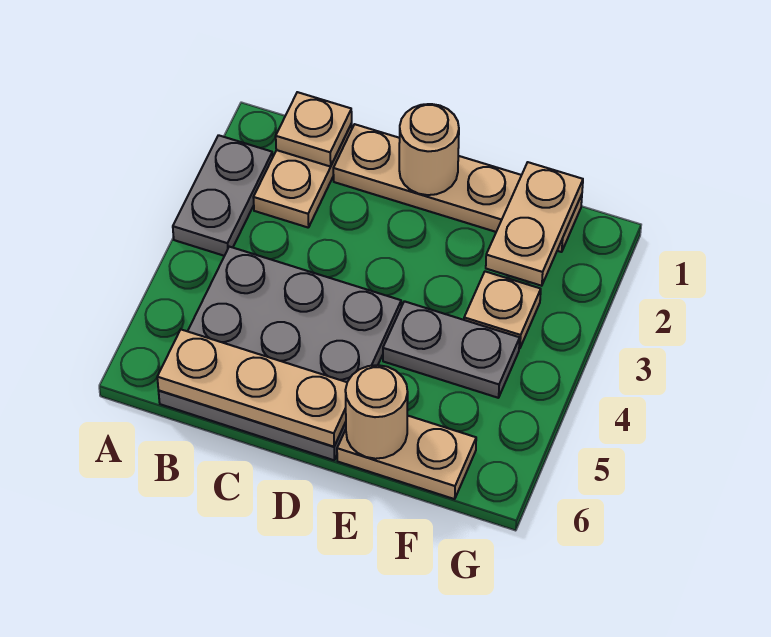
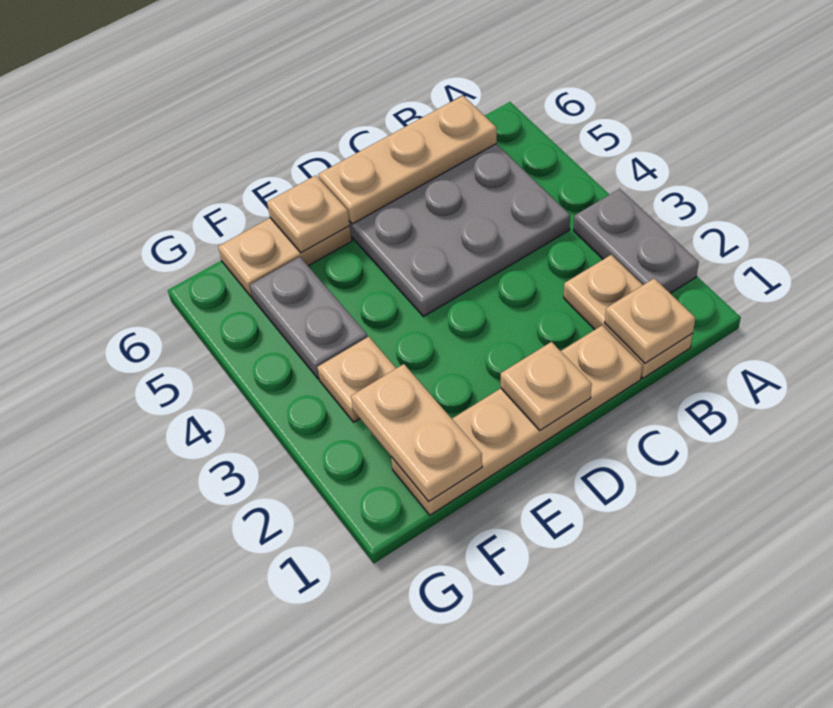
tan round brick D1 level 2 -> tan plate D1 level 2
grey plate E4:F4 level 1 -> grey plate F4:F5 level 1
tan round brick E6 level 2 -> tan plate E6 level 2

